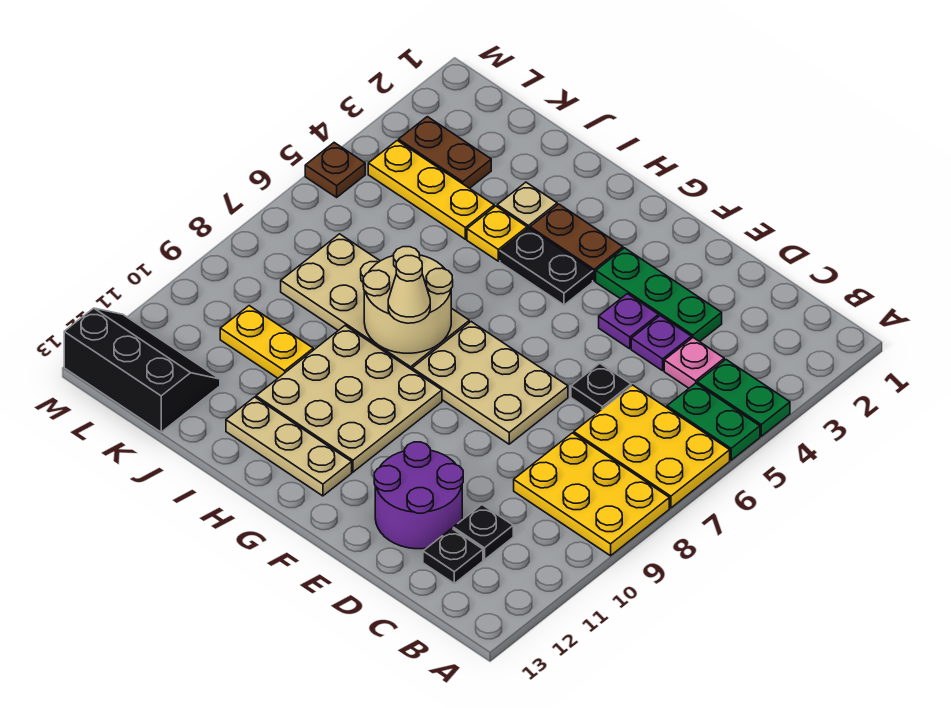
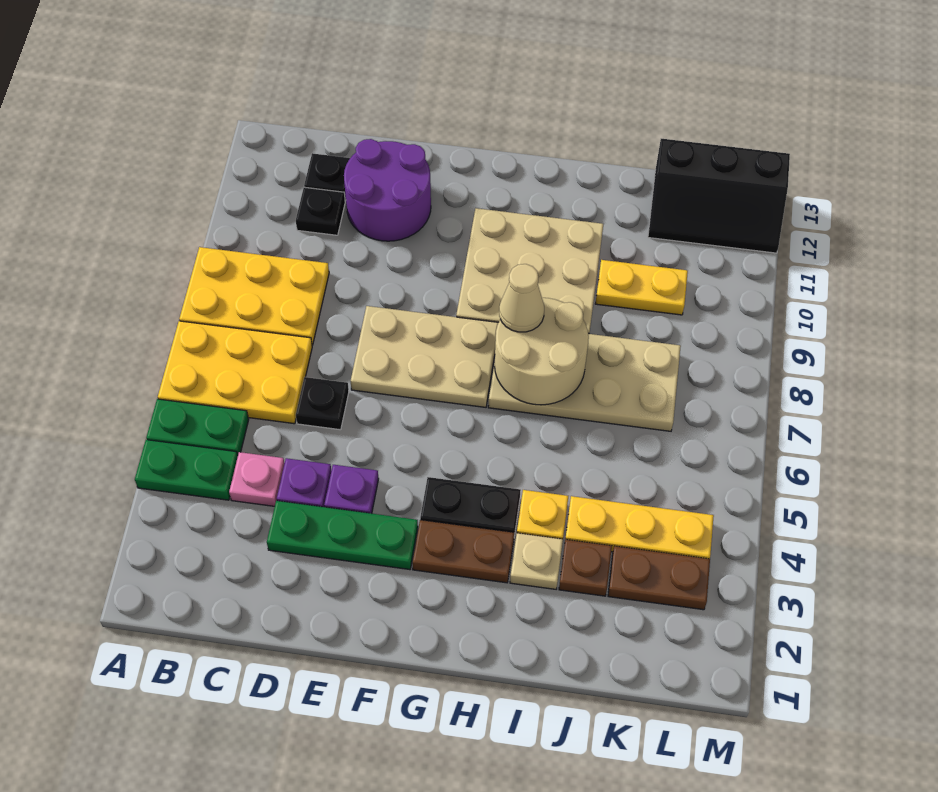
tan plate G12:I12 level 1 -> none
brown plate M5 level 1 -> brown plate J3 level 1

